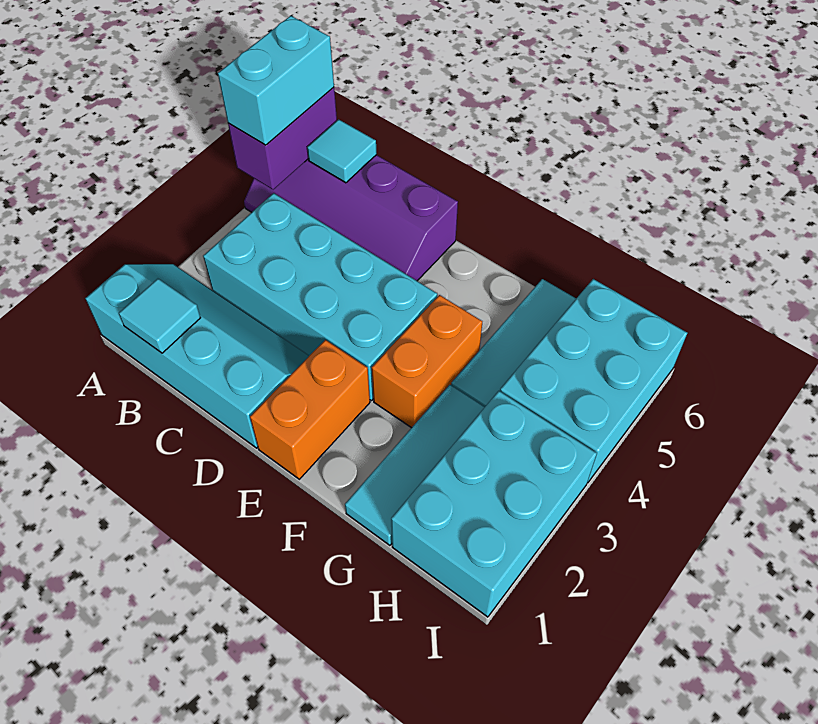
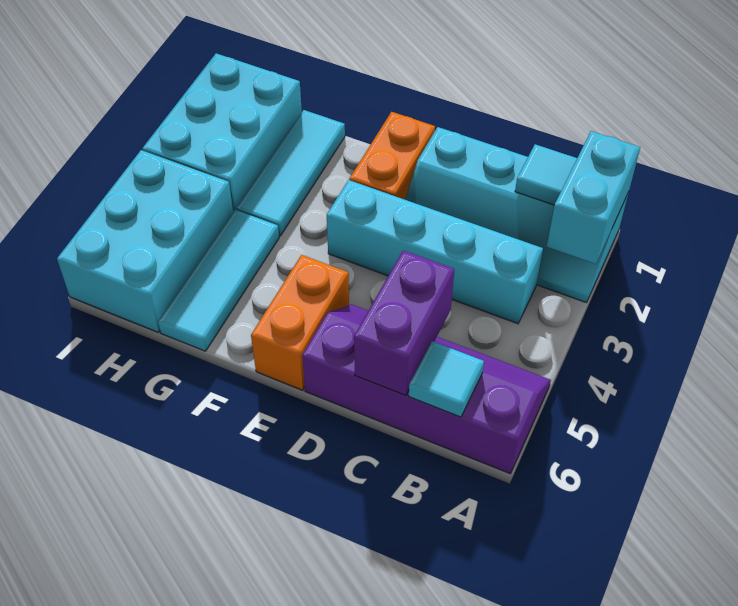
purple brick A5:A6 level 2 -> purple brick C5:C6 level 2
cyan brick A5:A6 level 3 -> cyan brick A1:A2 level 2
cyan brick B3:E4 level 1 -> cyan brick B3:E3 level 1
orange brick F3:F4 level 1 -> orange brick E5:E6 level 1

